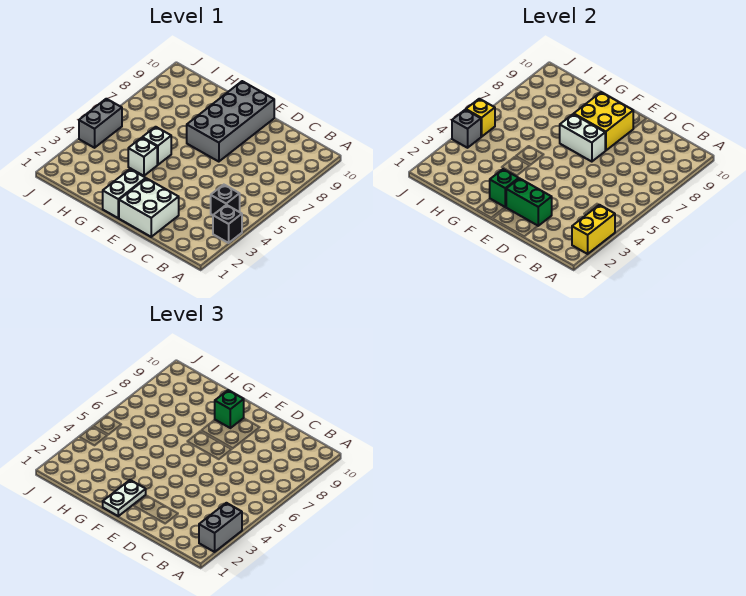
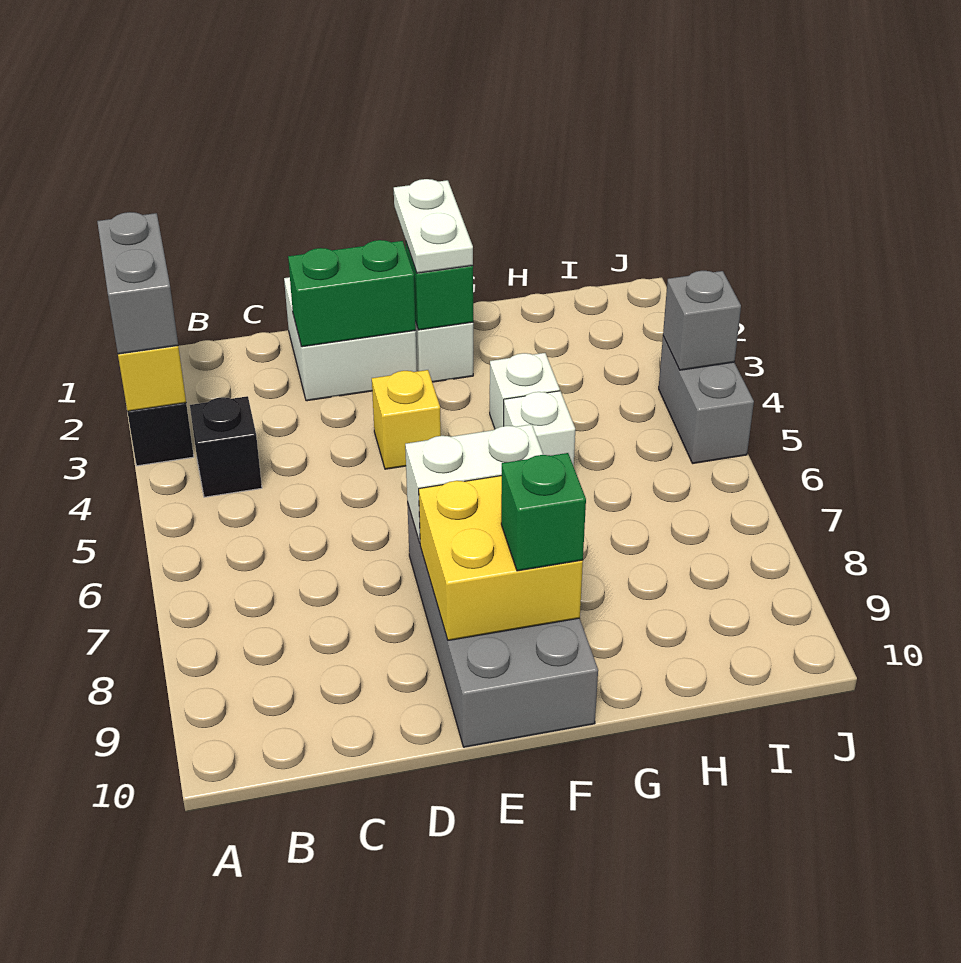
yellow brick J5 level 2 -> yellow brick E4 level 1

